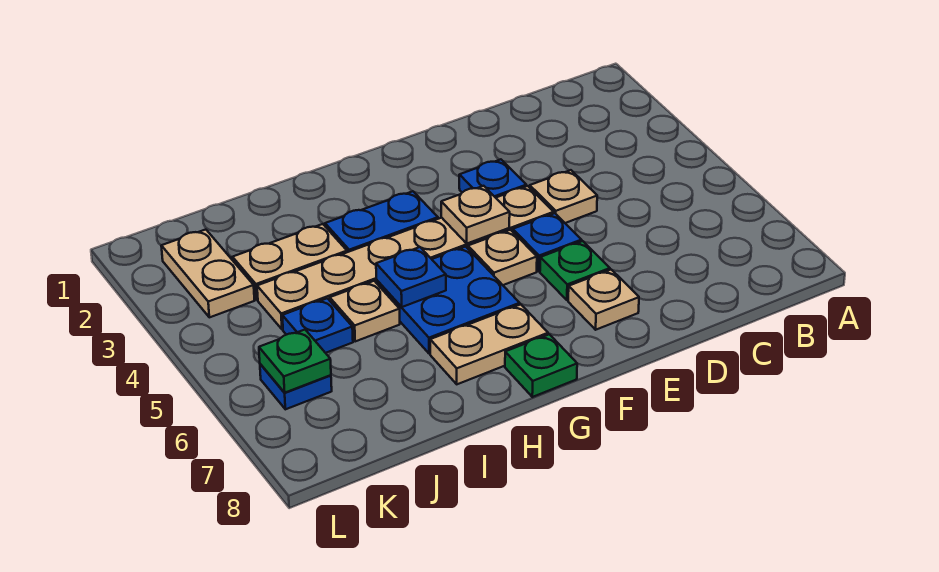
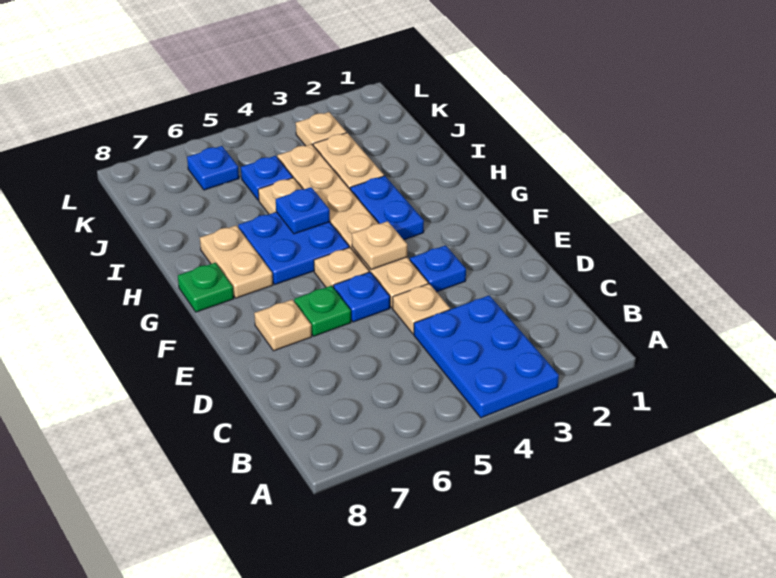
none -> blue plate A3:C4 level 1
tan plate K2:K3 level 1 -> tan plate K3 level 1
green plate K6 level 2 -> none

